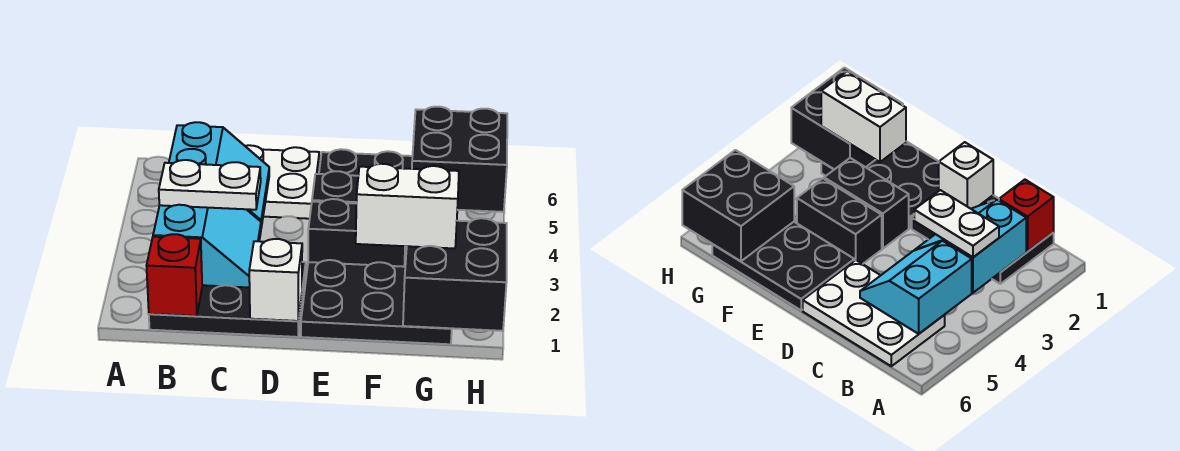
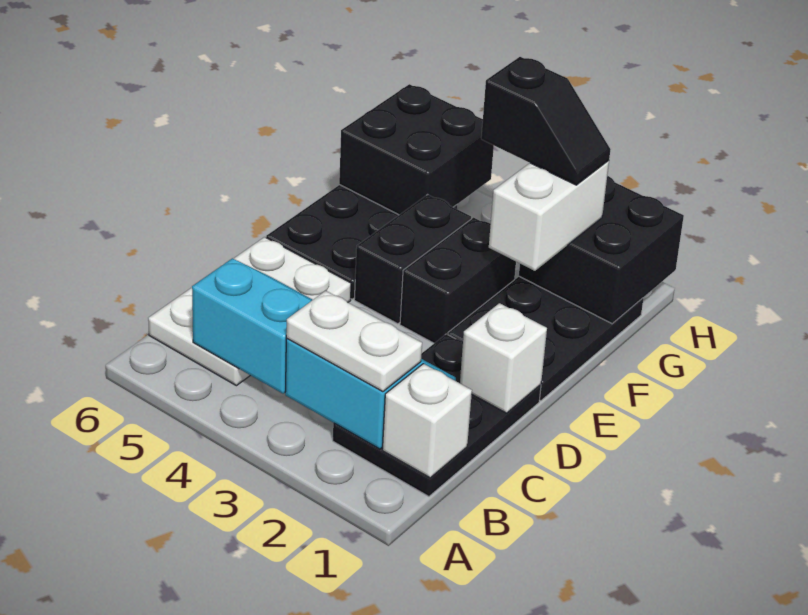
red brick B1 level 2 -> white brick B1 level 2
white plate B3:C3 level 3 -> white plate B2:B3 level 3
none -> black slope G2:G3 level 4 top 3

